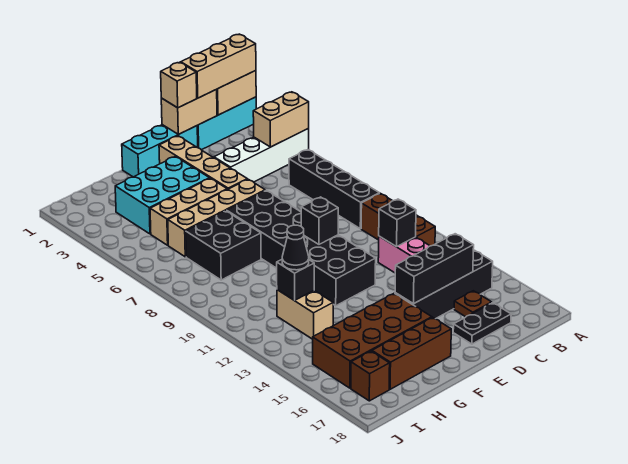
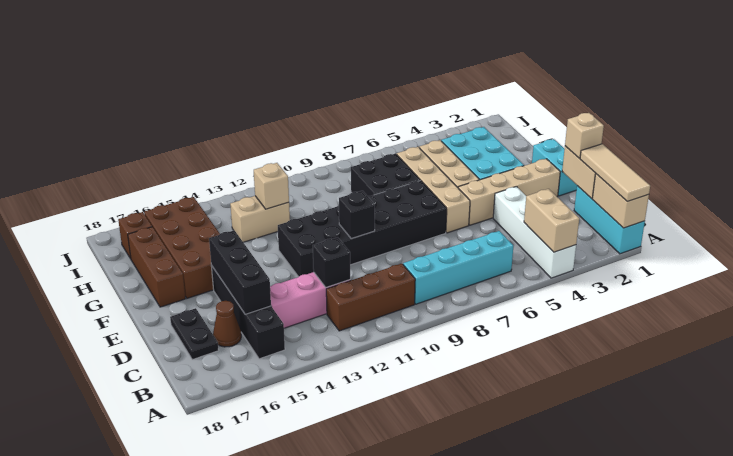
tan brick A1:C1 level 3 -> tan tile A1:C1 level 3
black brick B6:B9 level 1 -> cyan brick B6:B9 level 1
brown plate C16 level 1 -> brown cone C16 level 1
cyan brick D1:F1 level 1 -> cyan brick E1:F1 level 1
black brick H12 level 2 -> tan brick H12 level 2
black cone H12 level 3 -> none

